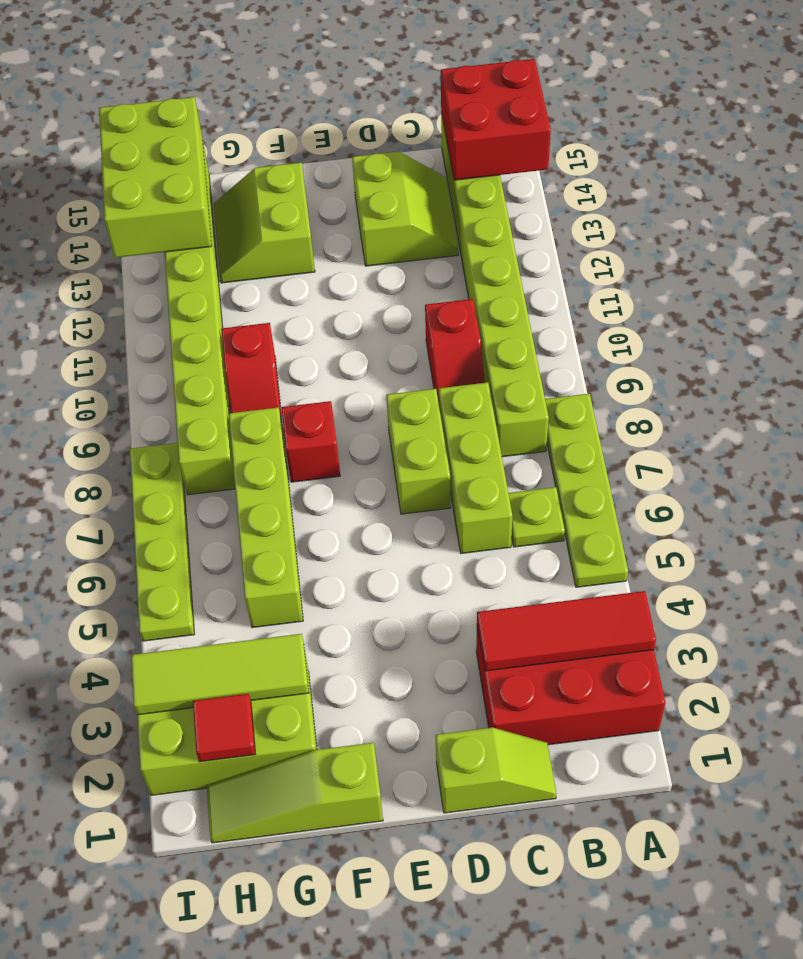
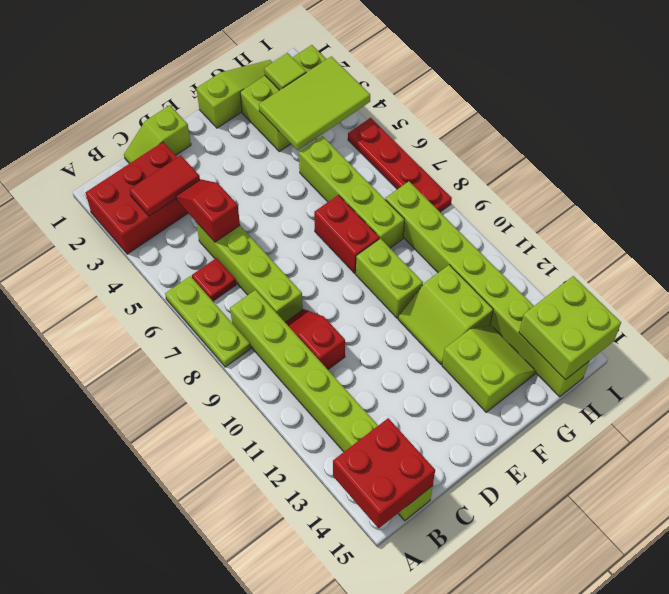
red tile A3:C3 level 2 -> red tile B3:C3 level 2
lime plate A5:A8 level 1 -> lime plate A6:A8 level 1
lime plate B6 level 1 -> red plate B6 level 1
lime brick C6:C8 level 1 -> lime brick C5:C8 level 1
lime slope C13:D14 level 1 top D -> lime slope F11:G12 level 1 top G
lime brick D7:D8 level 1 -> lime brick F9:F10 level 1
red brick F8 level 1 -> red brick F7:F8 level 1
lime tile G3:I3 level 2 -> lime tile G3:I4 level 2
red slope G9:G10 level 1 top 10 -> red slope C4:C5 level 2 top 5
red tile H2 level 2 -> lime tile H2 level 2
lime brick H13:I15 level 2 -> lime brick H14:I15 level 2
lime plate I5:I8 level 1 -> red plate I5:I8 level 1

